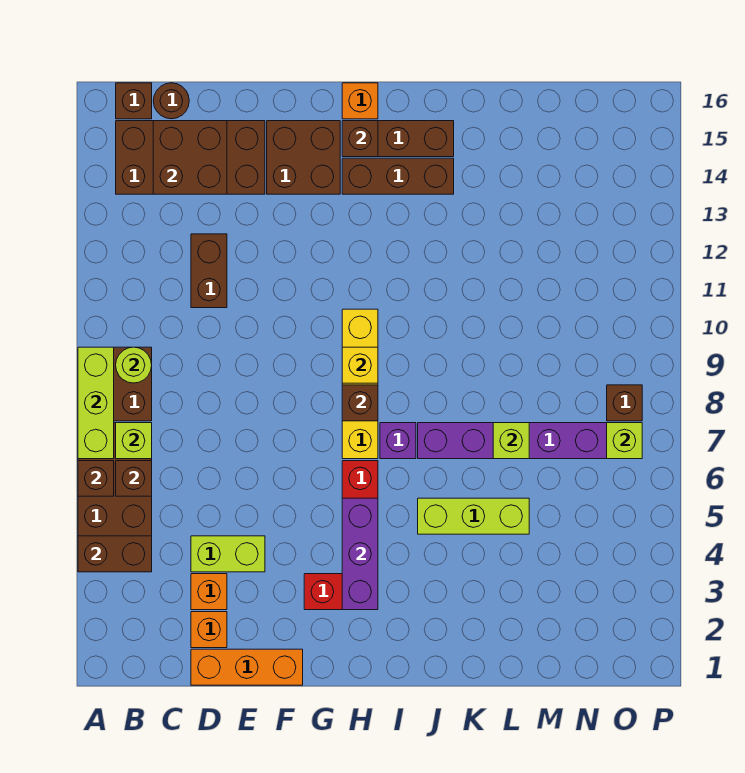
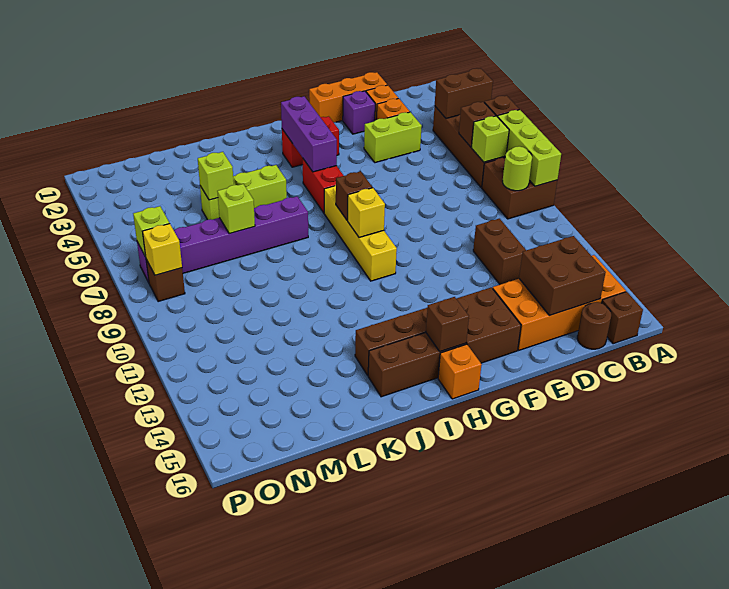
brown brick B14:E15 level 1 -> orange brick B14:E15 level 1
purple brick I7 level 1 -> purple brick E2 level 1
none -> lime brick L5 level 2
none -> yellow brick O8 level 2

